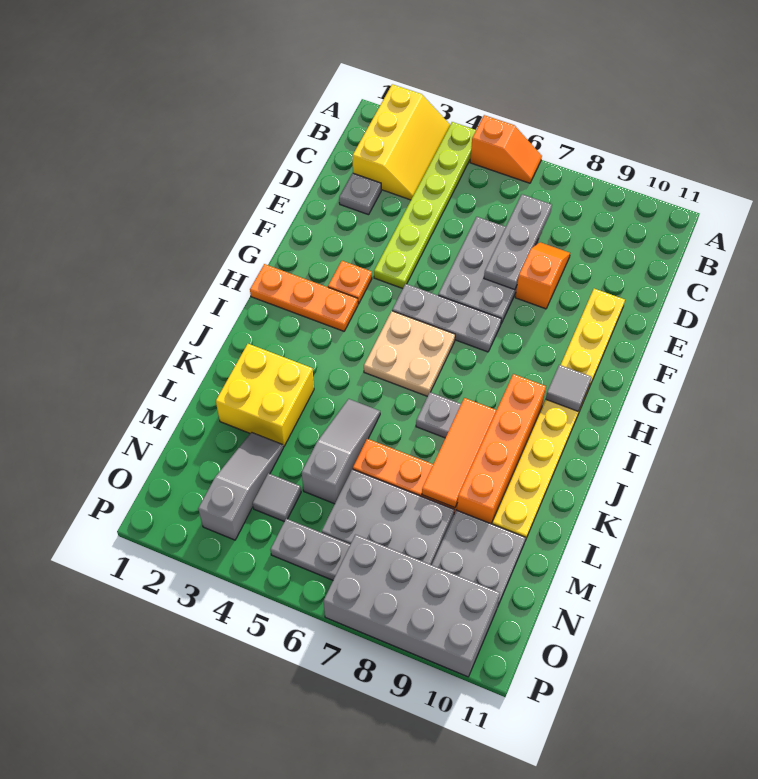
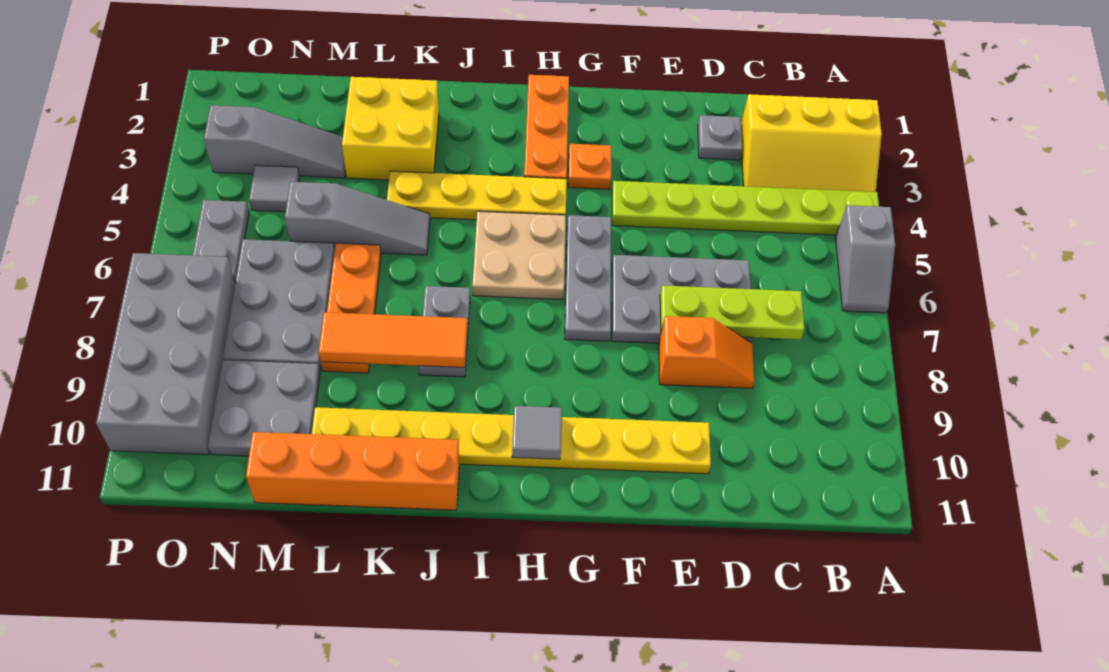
orange slope A5:A6 level 1 top 5 -> grey slope A5:A6 level 1 top 5
grey plate C7:E7 level 2 -> lime plate C7:E7 level 2
none -> yellow plate H4:K4 level 1
orange brick I9:L9 level 1 -> orange brick J11:M11 level 1

